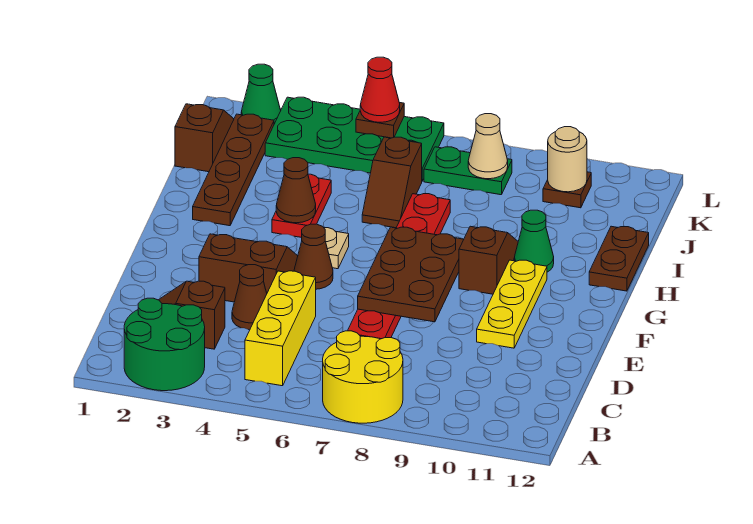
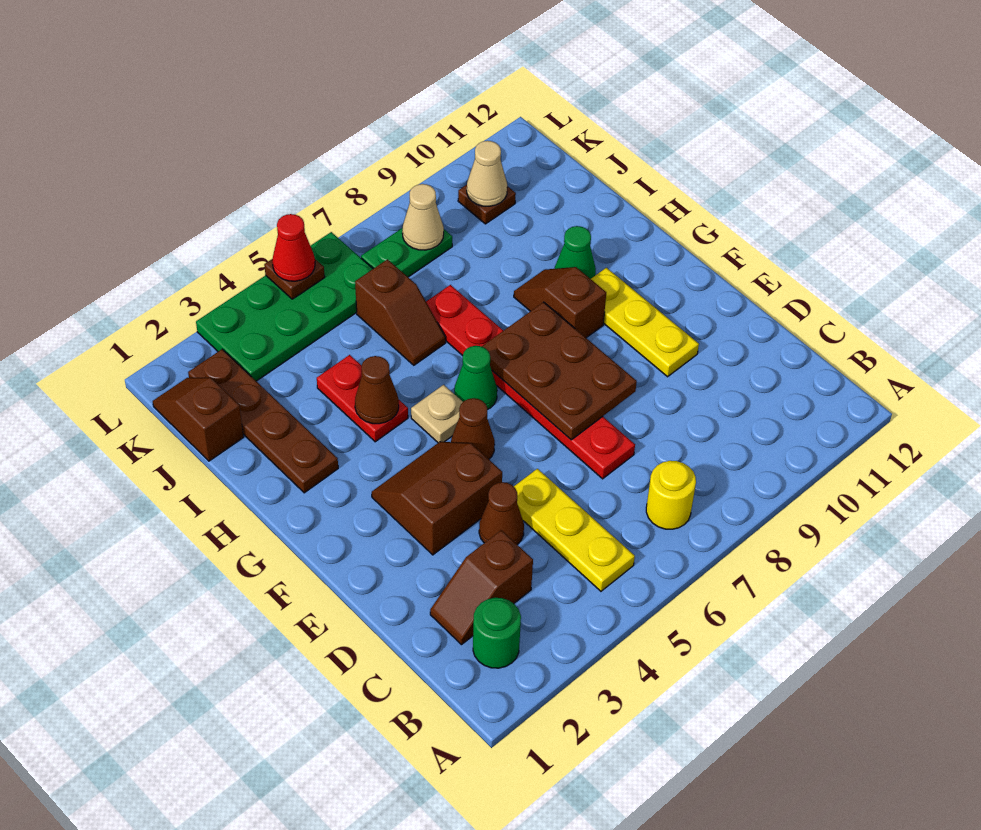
green round brick A2:B3 level 1 -> green round brick B2 level 1
yellow round brick A7:B8 level 1 -> yellow round brick B7 level 1
yellow brick B5:D5 level 1 -> yellow plate B5:D5 level 1
brown plate H12:I12 level 1 -> none
tan round brick K10 level 2 -> tan cone K10 level 2
green cone L2 level 1 -> green cone G6 level 1

